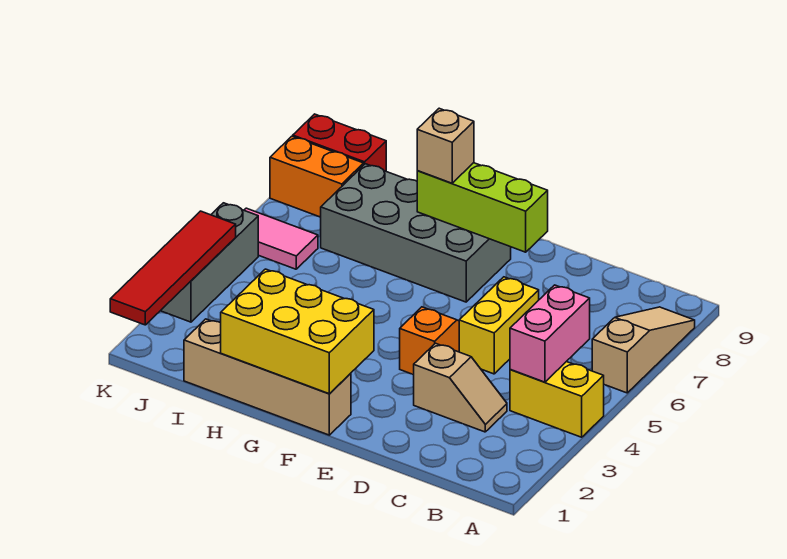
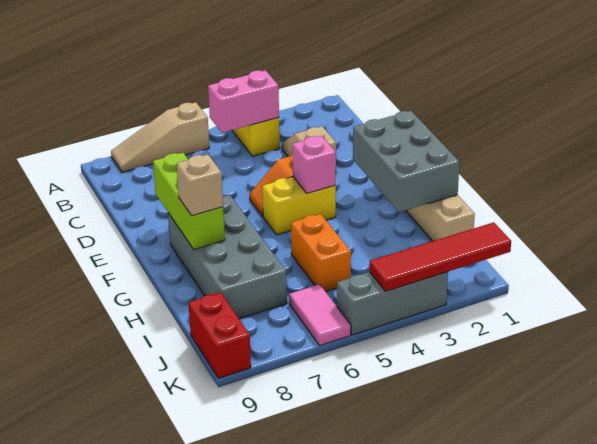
yellow brick D5:D6 level 1 -> yellow brick F4:F5 level 1
yellow brick F1:H2 level 2 -> grey brick F1:H2 level 2
none -> pink brick F4 level 2
orange brick J8:K8 level 1 -> orange brick H5:I5 level 1

